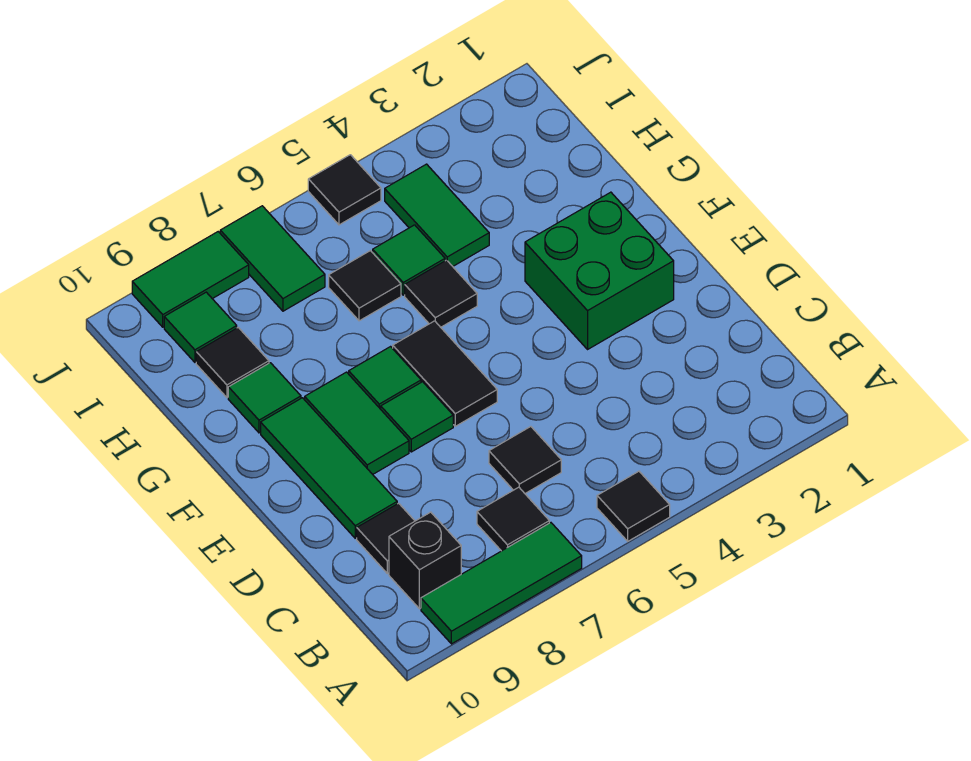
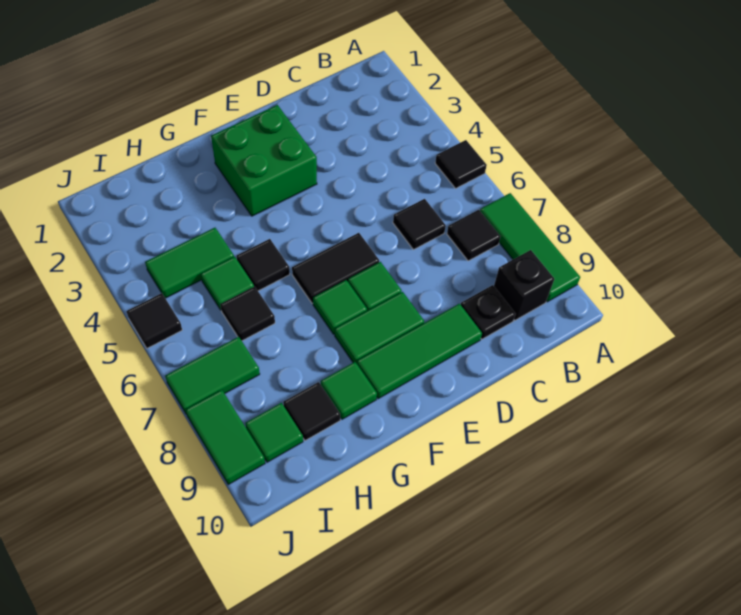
black tile C9 level 1 -> black plate C9 level 1

